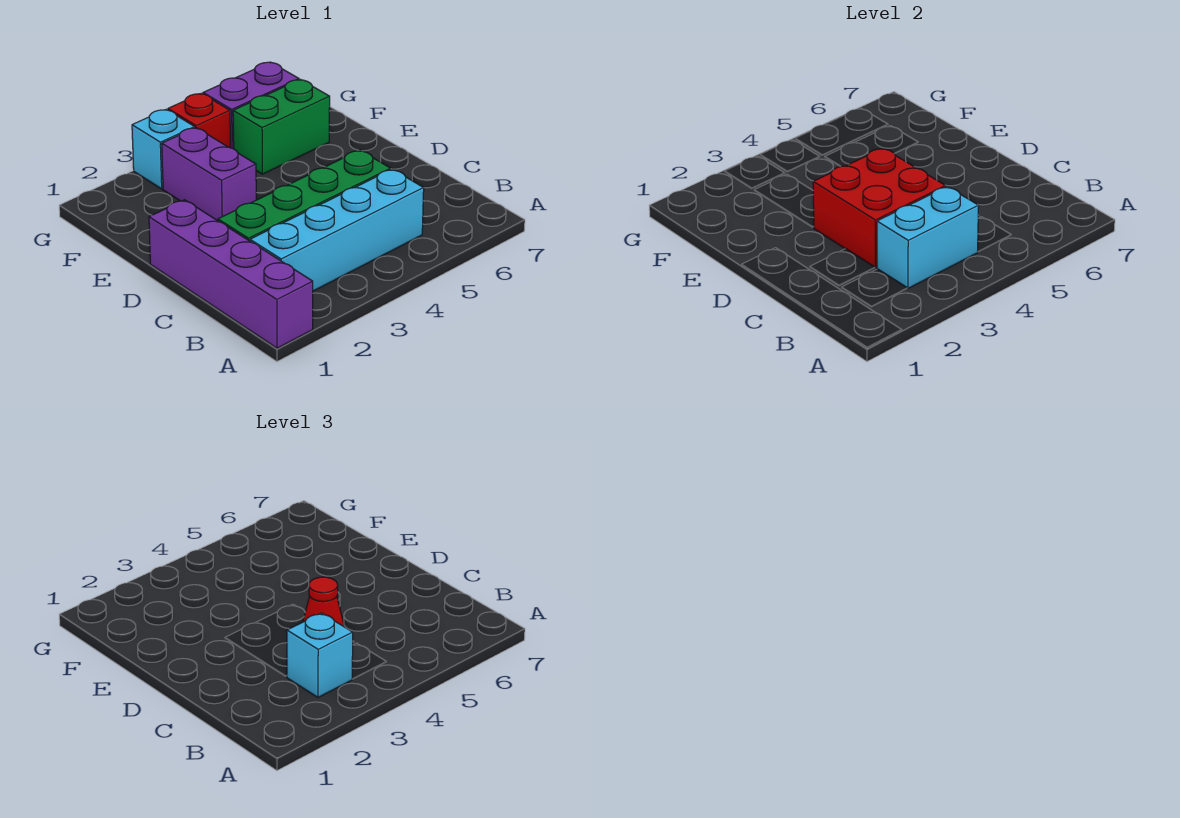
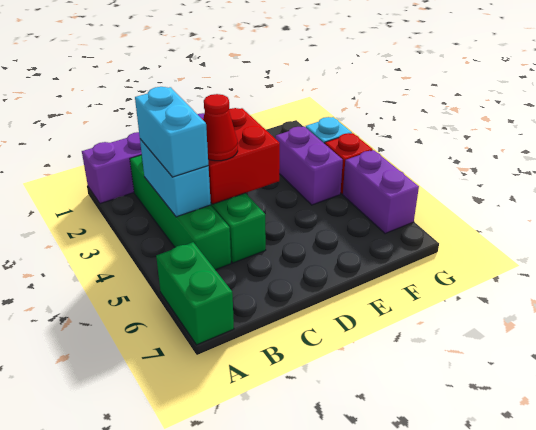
cyan brick B2:B5 level 1 -> green brick B2:B5 level 1
cyan brick B3 level 3 -> cyan brick B3:B4 level 3
purple brick E3:F3 level 1 -> purple brick F3:F4 level 1
green brick F5:F6 level 1 -> green brick A6:A7 level 1

